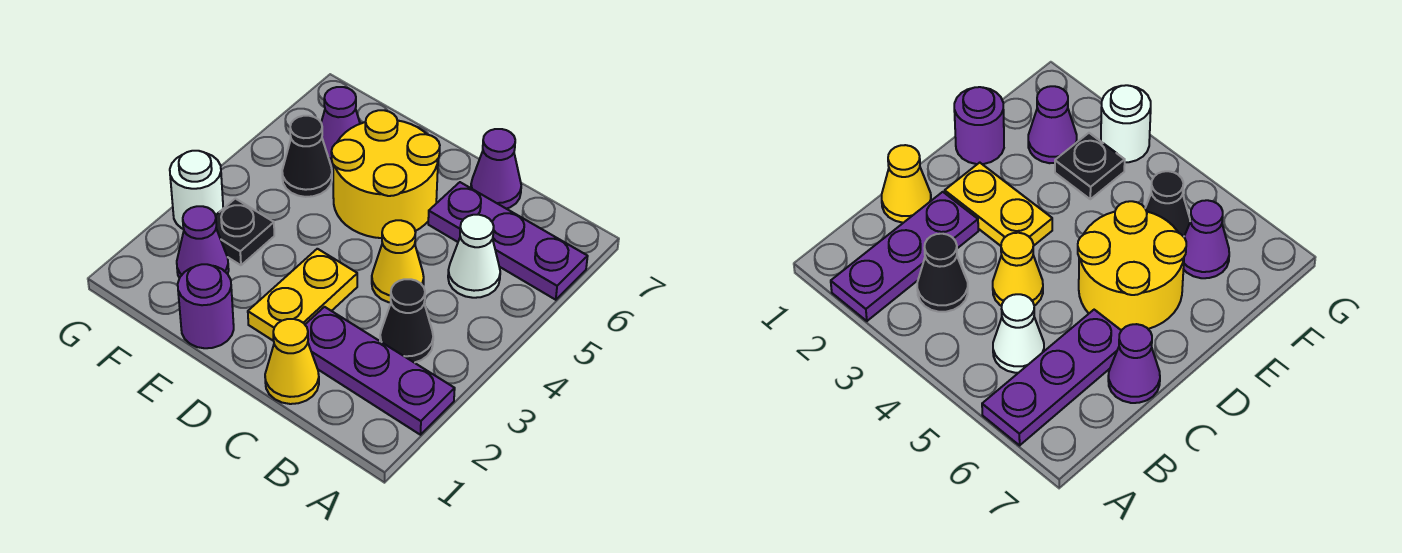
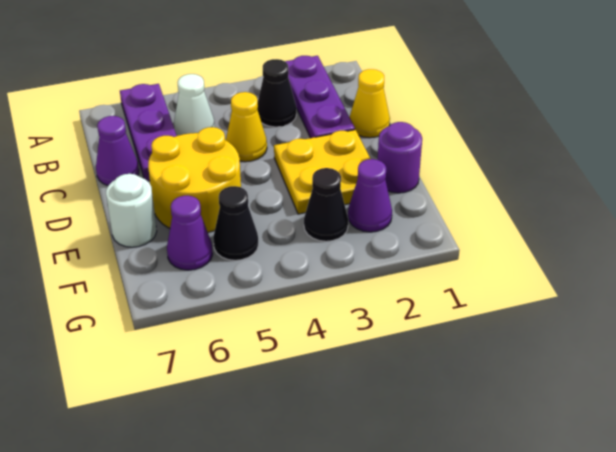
yellow plate D2:D3 level 1 -> yellow plate D2:E3 level 1
black plate F3 level 1 -> black cone F3 level 1
white round brick G3 level 1 -> white round brick E7 level 1

